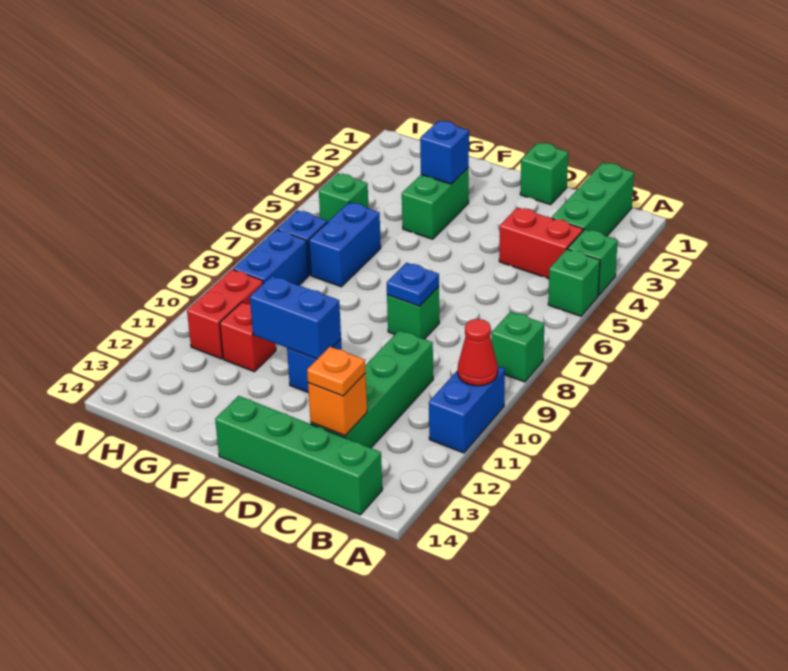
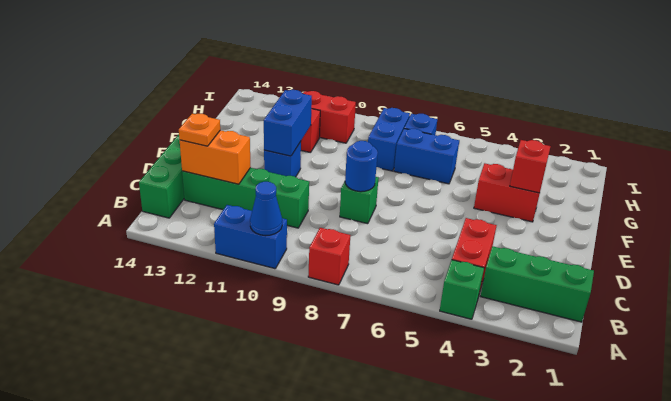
green brick A5 level 1 -> none
green brick A8 level 1 -> red brick A8 level 1
red cone A10 level 2 -> blue cone A10 level 2
orange brick C13 level 2 -> orange brick C12:C13 level 2
green brick D1 level 1 -> none
blue plate D8 level 2 -> blue round brick D8 level 2
green brick F3:F4 level 1 -> red brick F3:F4 level 1
blue brick F3 level 2 -> red brick F3 level 2
green brick H5 level 1 -> none
blue brick H8:H9 level 1 -> blue brick G8:H8 level 1

